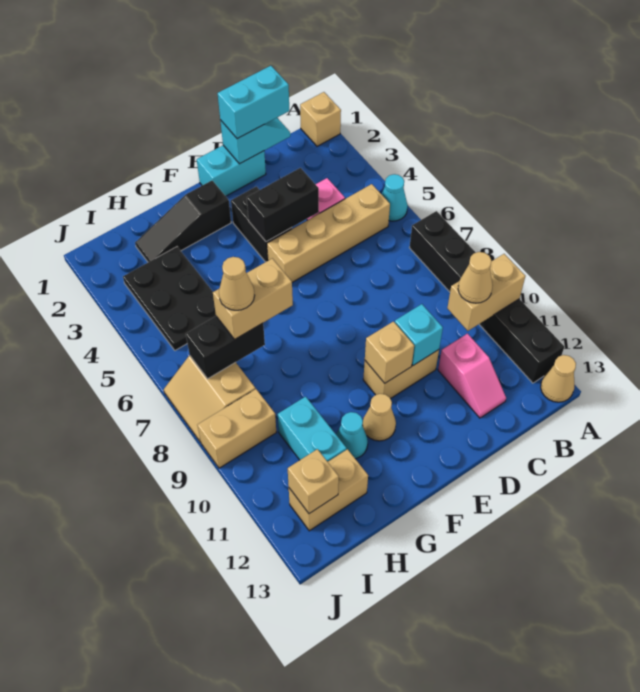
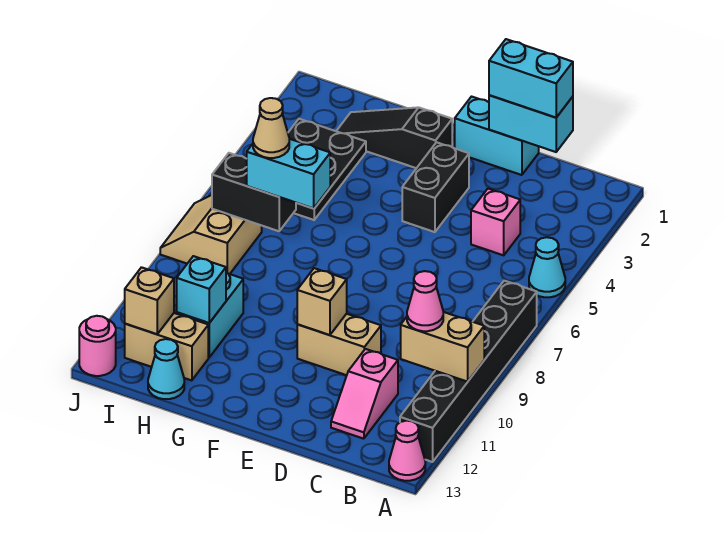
tan brick A1 level 1 -> none
tan cone A13 level 1 -> pink cone A13 level 1
tan brick B5:E5 level 1 -> none
tan cone B10 level 3 -> pink cone B10 level 3
cyan slope C1:D1 level 2 top D -> cyan brick C1:D1 level 2
black brick D4:E4 level 2 -> none
cyan brick D10 level 2 -> cyan brick H11 level 2
tan cone F11 level 1 -> none
tan brick G7:H7 level 3 -> cyan brick G7:H7 level 3
cyan cone G11 level 1 -> cyan cone H13 level 1
tan brick I9:J9 level 1 -> none
none -> pink round brick J13 level 1

